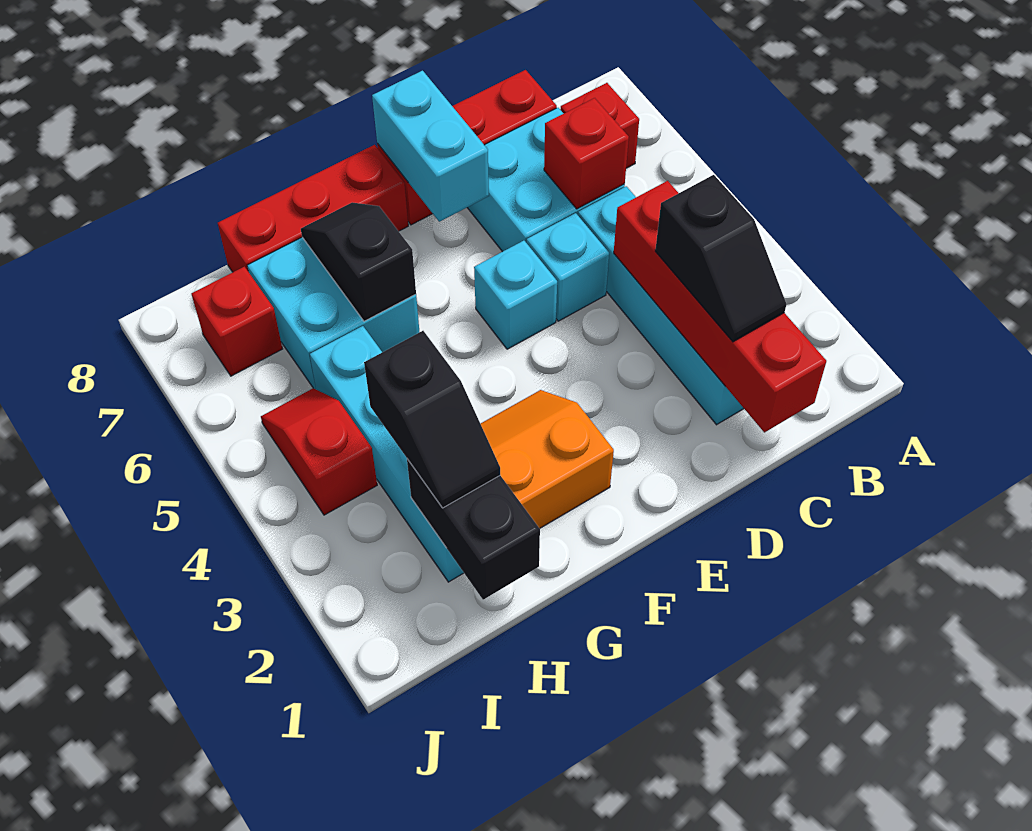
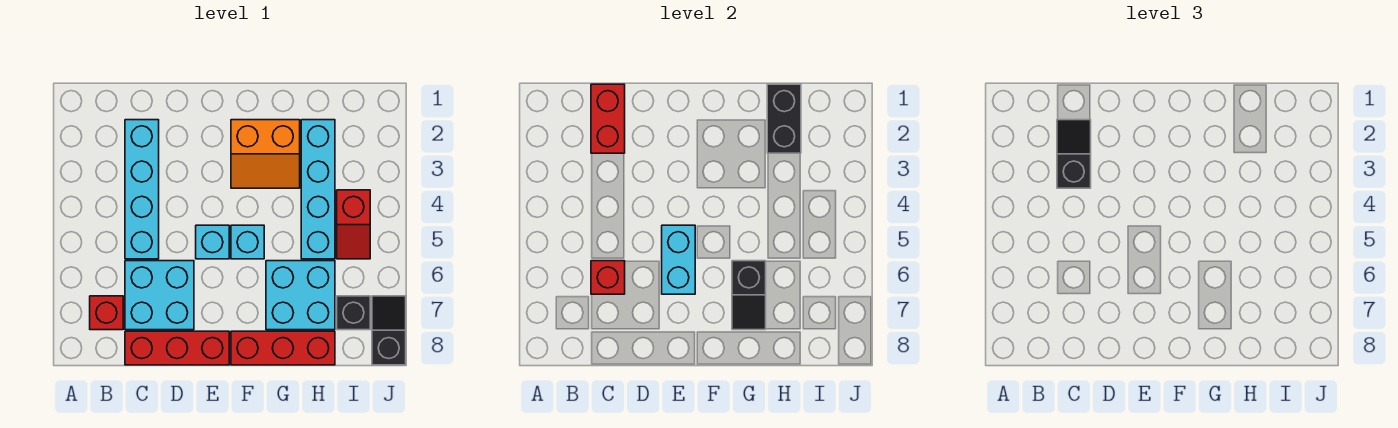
red brick C1:C4 level 2 -> red brick C1:C2 level 2
cyan brick D5 level 1 -> cyan brick F5 level 1
cyan brick E7:E8 level 2 -> cyan brick E5:E6 level 2
black slope H2:H3 level 3 top 3 -> black slope J7:J8 level 1 top 8
red brick I7 level 1 -> black brick I7 level 1

